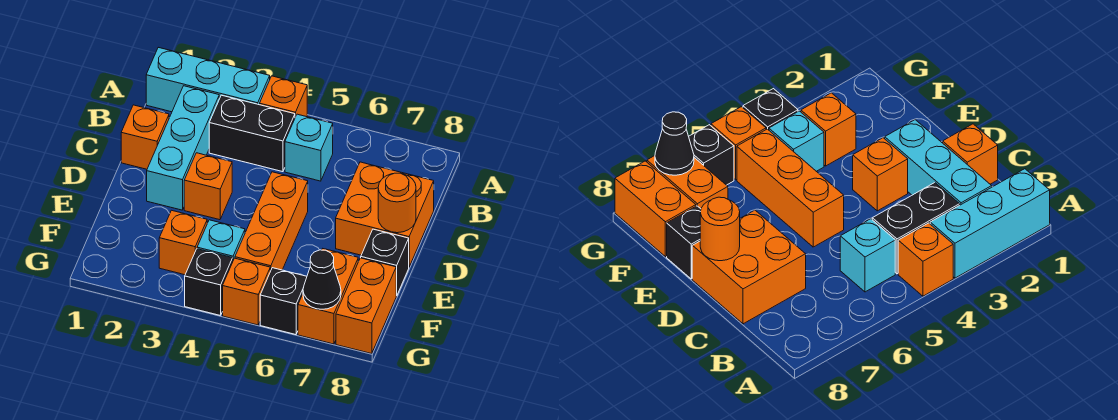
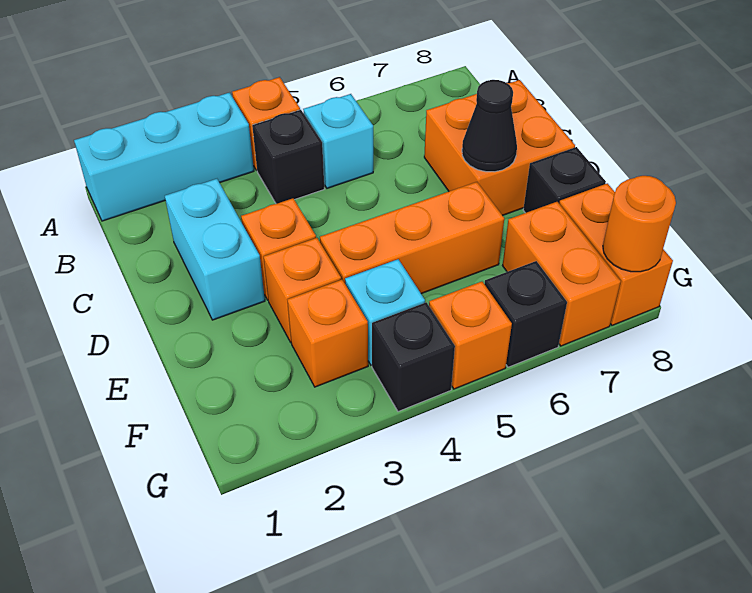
cyan brick B2:D2 level 1 -> cyan brick C2:D2 level 1
black brick B3:B4 level 1 -> black brick B4 level 1
orange brick C1 level 1 -> orange brick E3 level 1
orange brick D5:F5 level 1 -> orange brick E4:E6 level 1
orange round brick D8 level 2 -> orange round brick G8 level 2
black cone G7 level 2 -> black cone D7 level 2

